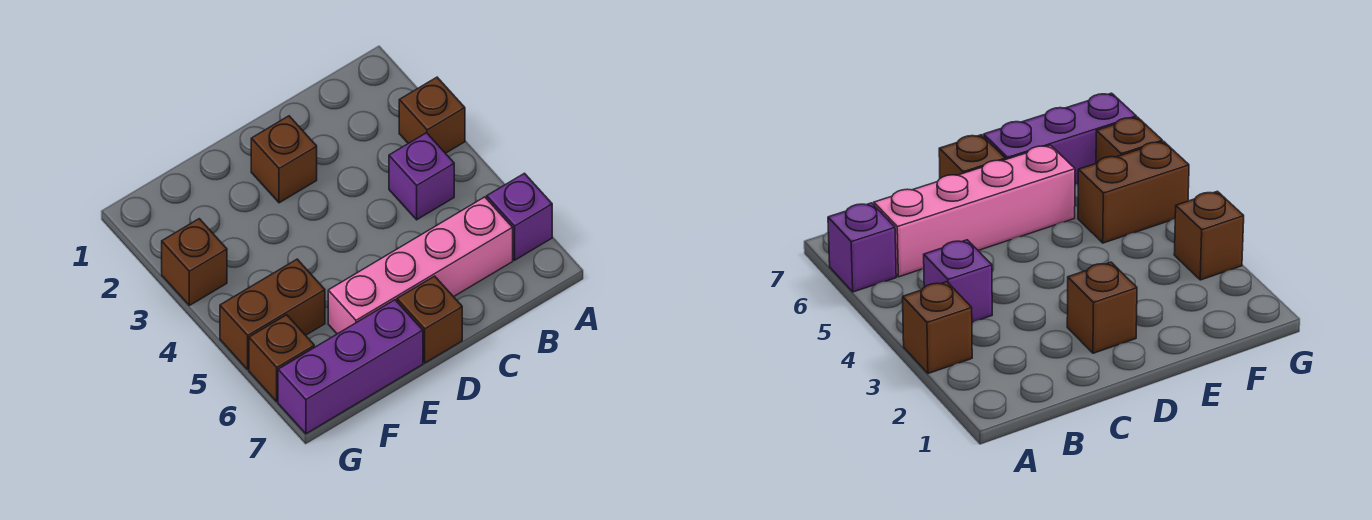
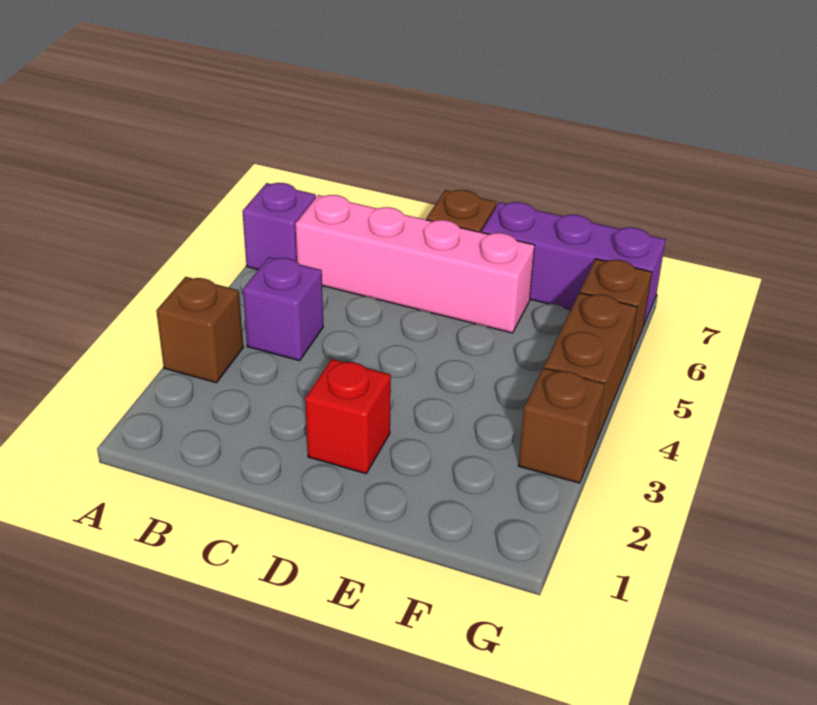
brown brick D2 level 1 -> red brick D2 level 1
brown brick F5:G5 level 1 -> brown brick G4:G5 level 1

